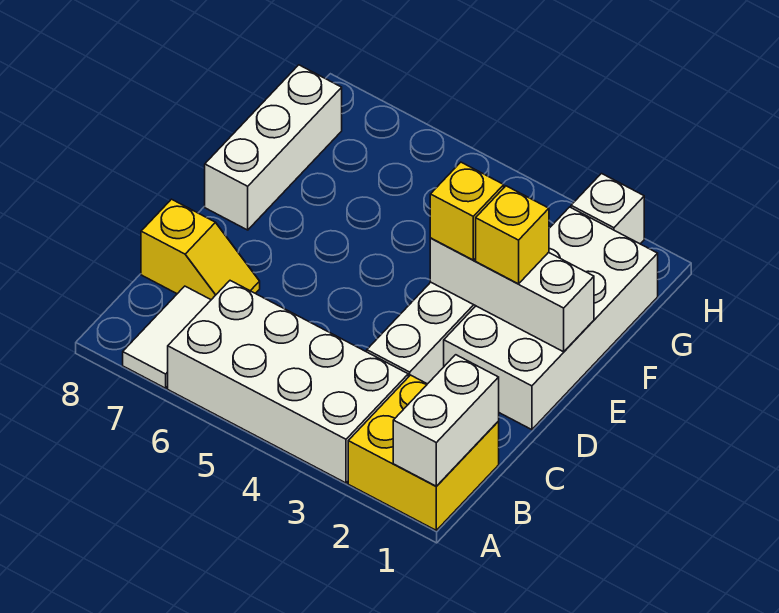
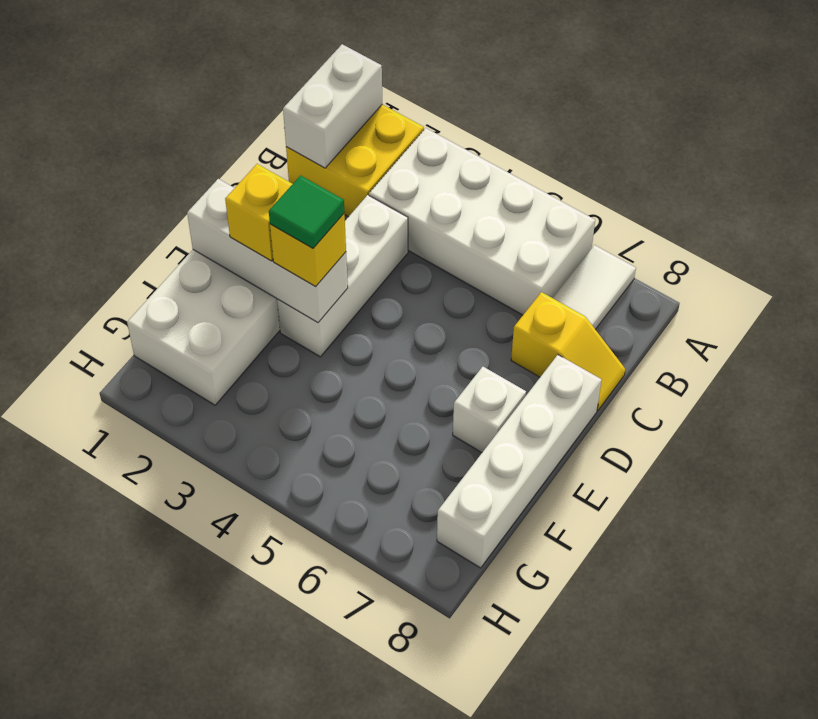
yellow slope C7:C8 level 1 top 8 -> yellow slope C7:C8 level 1 top 7
none -> green tile E3 level 4
white brick E8:G8 level 1 -> white brick D8:G8 level 1
white brick H2 level 1 -> white brick E7 level 1

